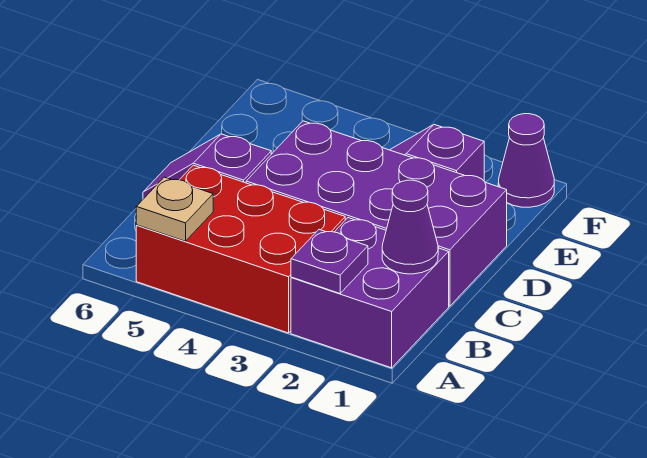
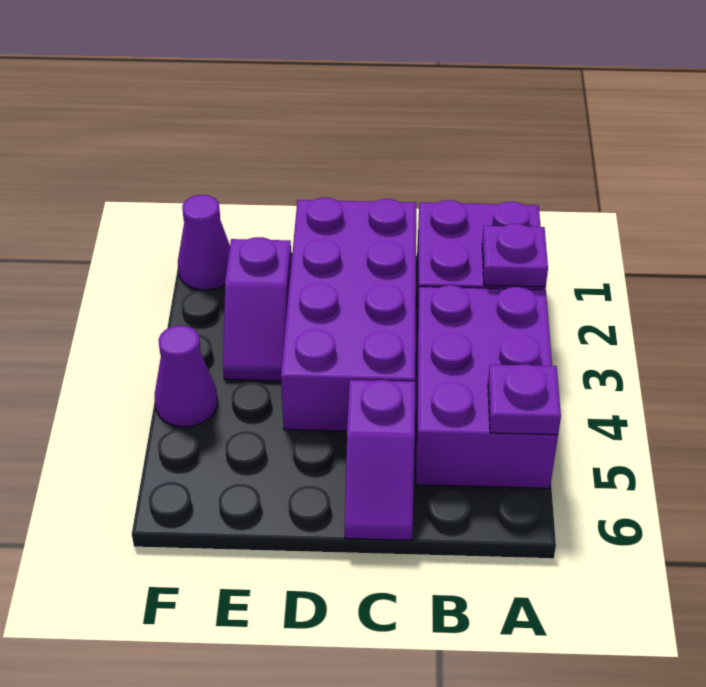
red brick A3:B5 level 1 -> purple brick A3:B5 level 1
tan plate A5 level 2 -> purple plate A5 level 2
purple cone B1 level 2 -> purple cone F4 level 1

